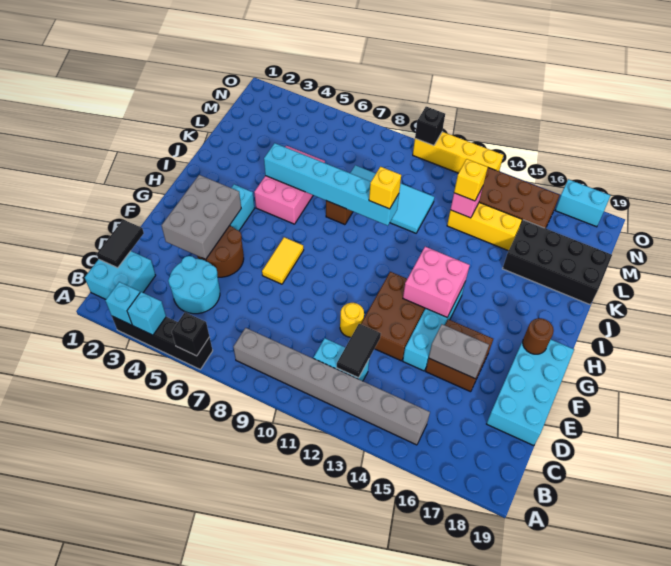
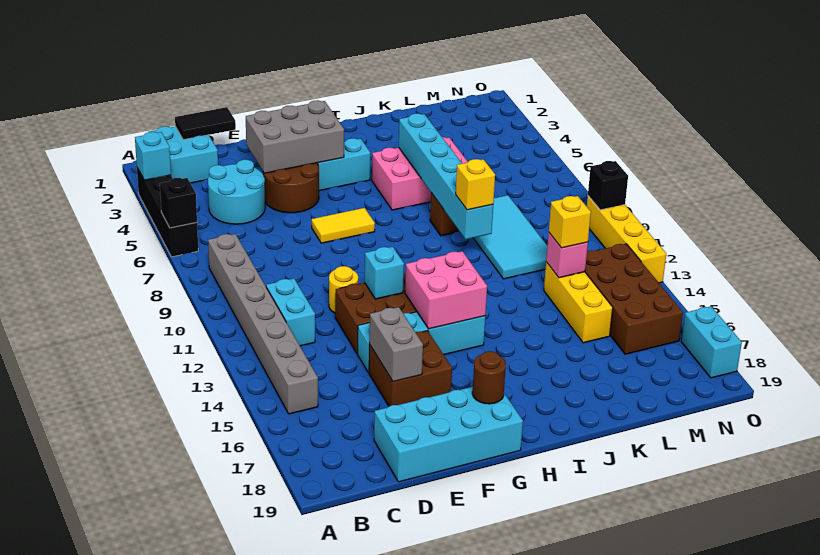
cyan brick A4 level 2 -> cyan brick F12 level 2
black tile C12:D12 level 2 -> none
black brick K16:L19 level 1 -> none

